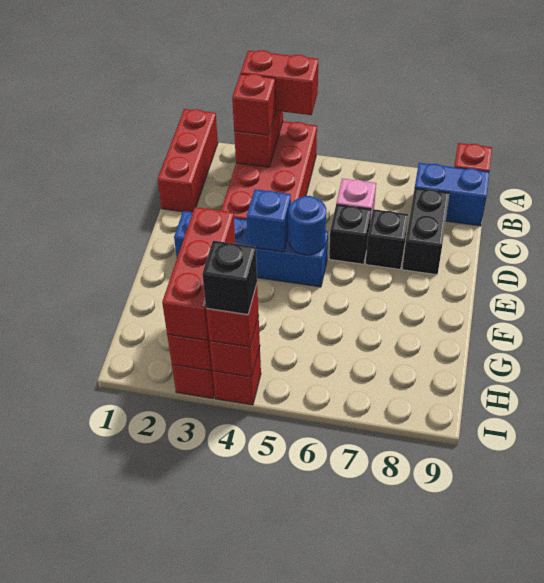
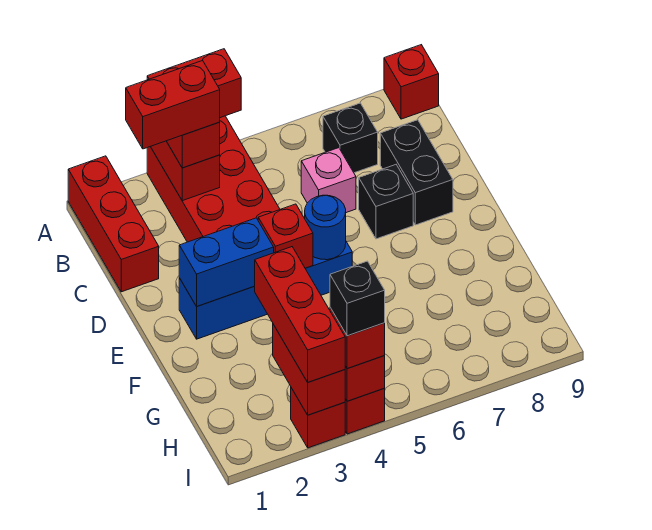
none -> red brick B2:B3 level 4
blue brick B8:B9 level 1 -> blue brick E2:E3 level 2
black brick D6 level 1 -> black brick B7 level 1
blue brick E4 level 2 -> red brick E4 level 2

